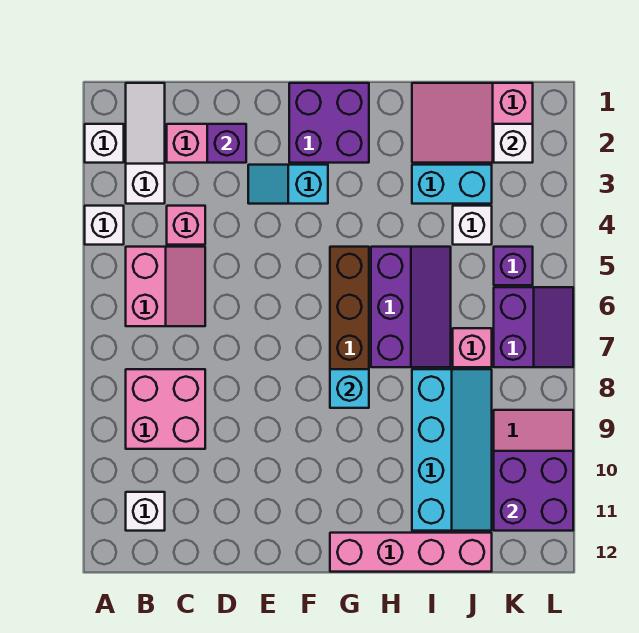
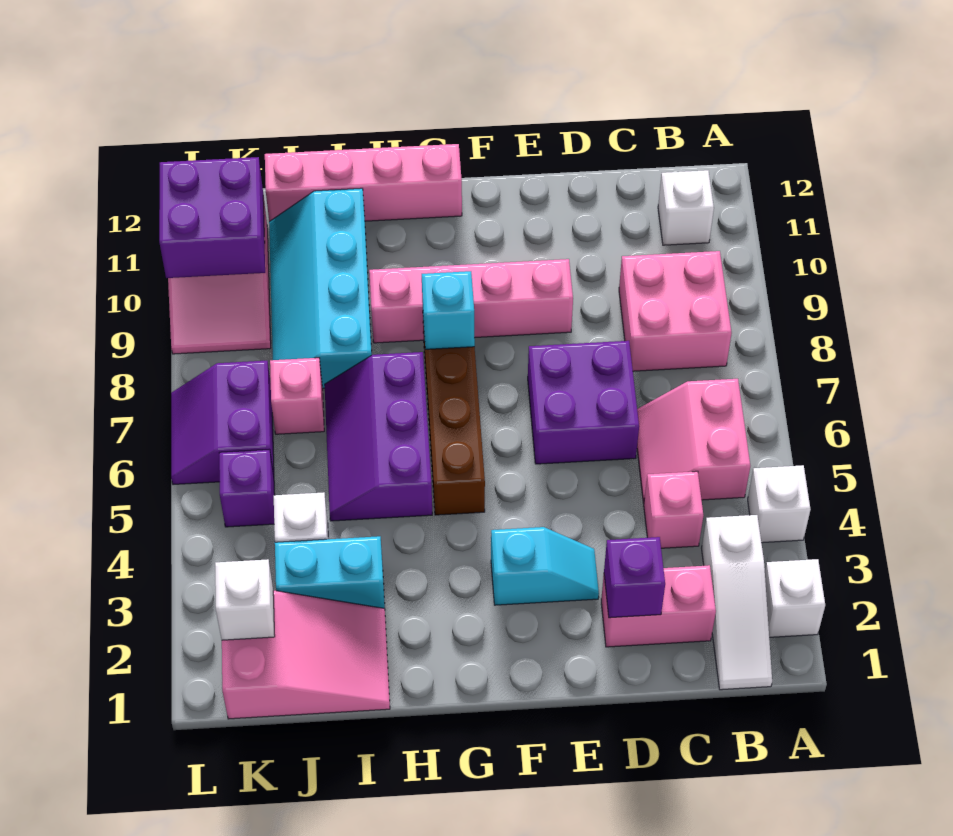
none -> pink brick E9:H9 level 1
purple brick F1:G2 level 1 -> purple brick D6:E7 level 1

